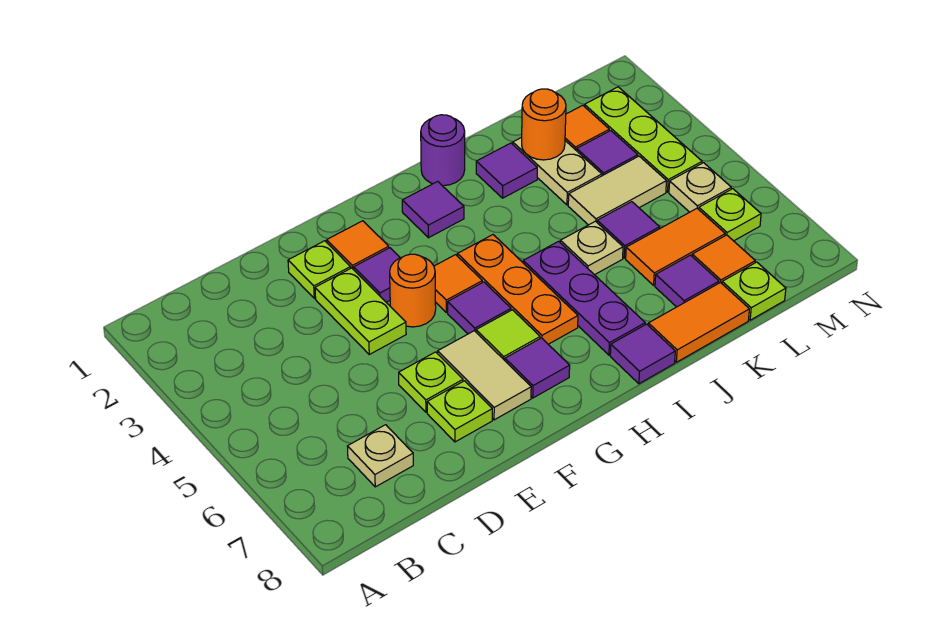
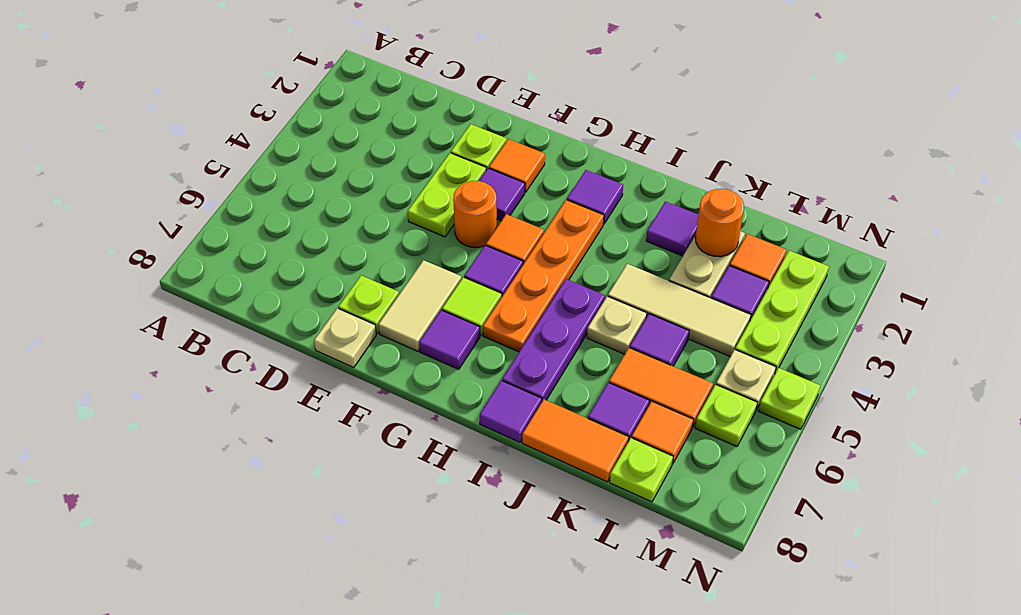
tan plate C7 level 1 -> tan plate E8 level 1
lime plate E6 level 1 -> lime plate N5 level 1
orange plate H4:H6 level 1 -> orange plate H3:H6 level 1
purple round brick I1 level 1 -> none
tan tile K4:L4 level 1 -> tan tile J4:L4 level 1

